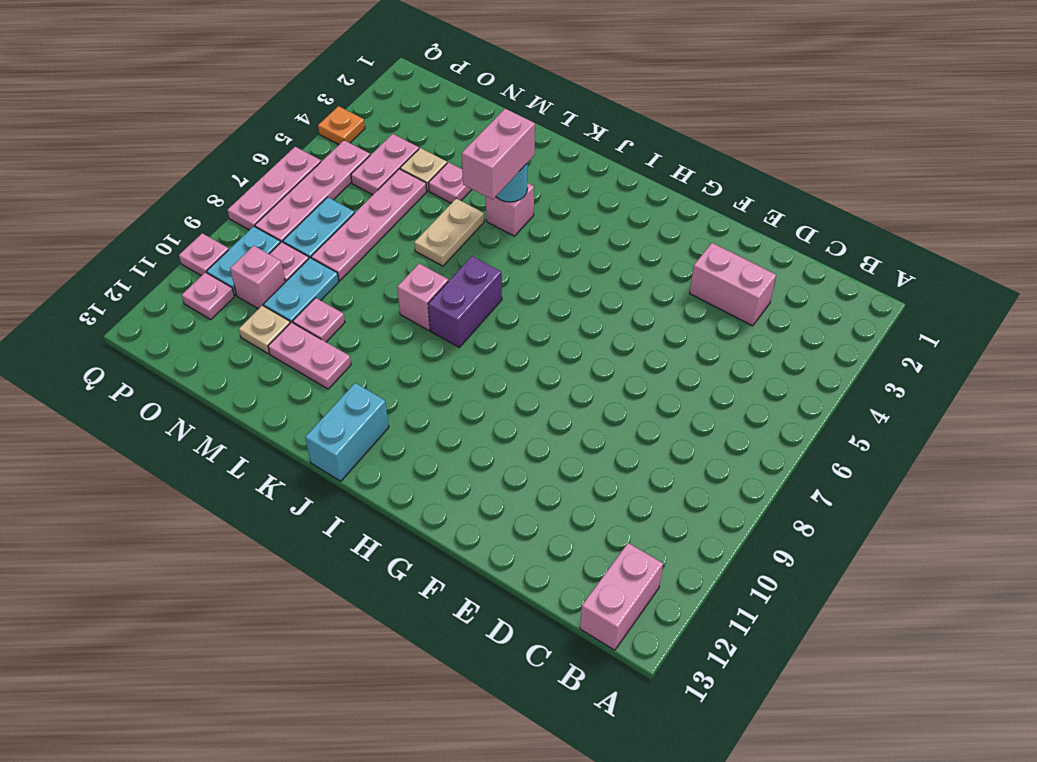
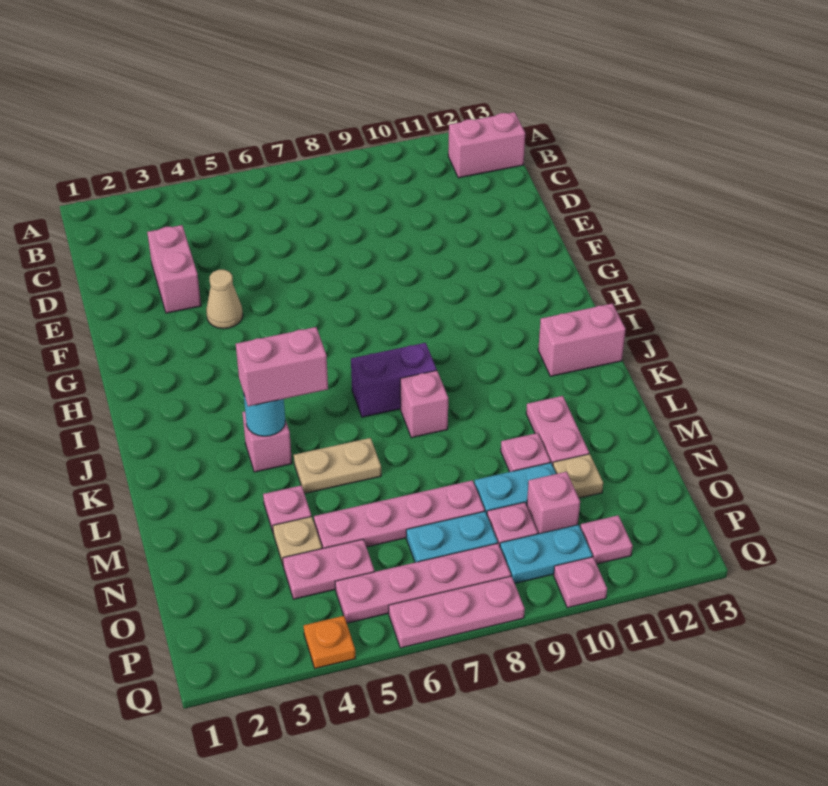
none -> tan cone F4 level 1
cyan brick J12:J13 level 1 -> pink brick J12:J13 level 1

